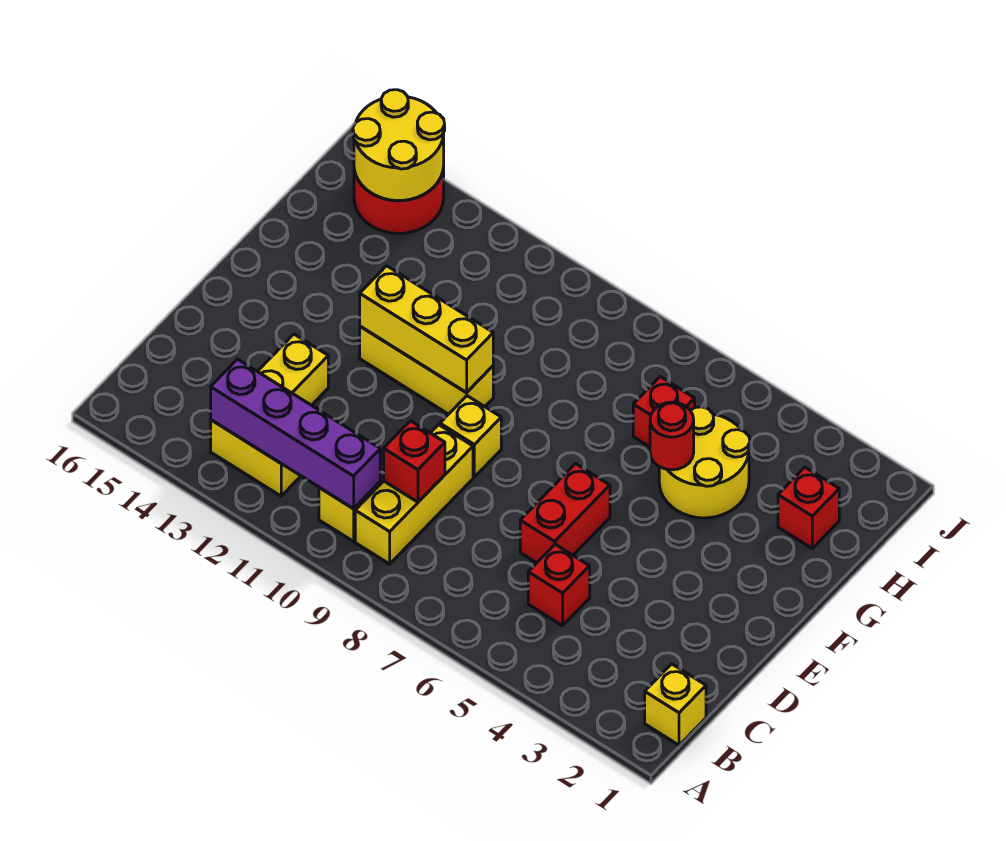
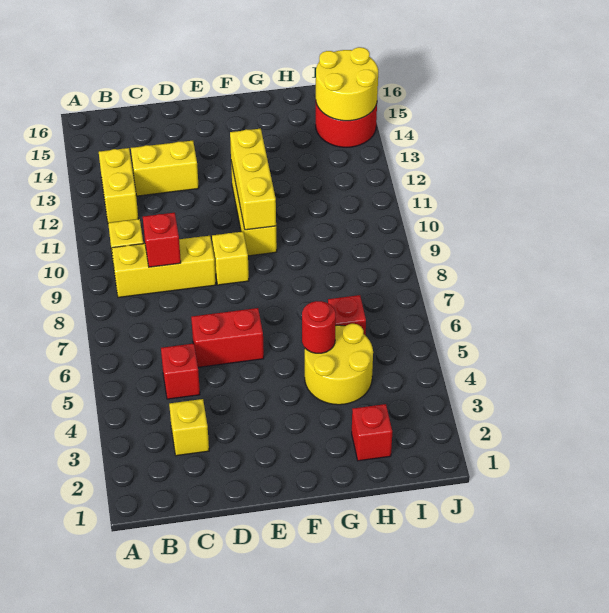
yellow brick B1 level 1 -> yellow brick C3 level 1
purple brick B10:B13 level 2 -> none

